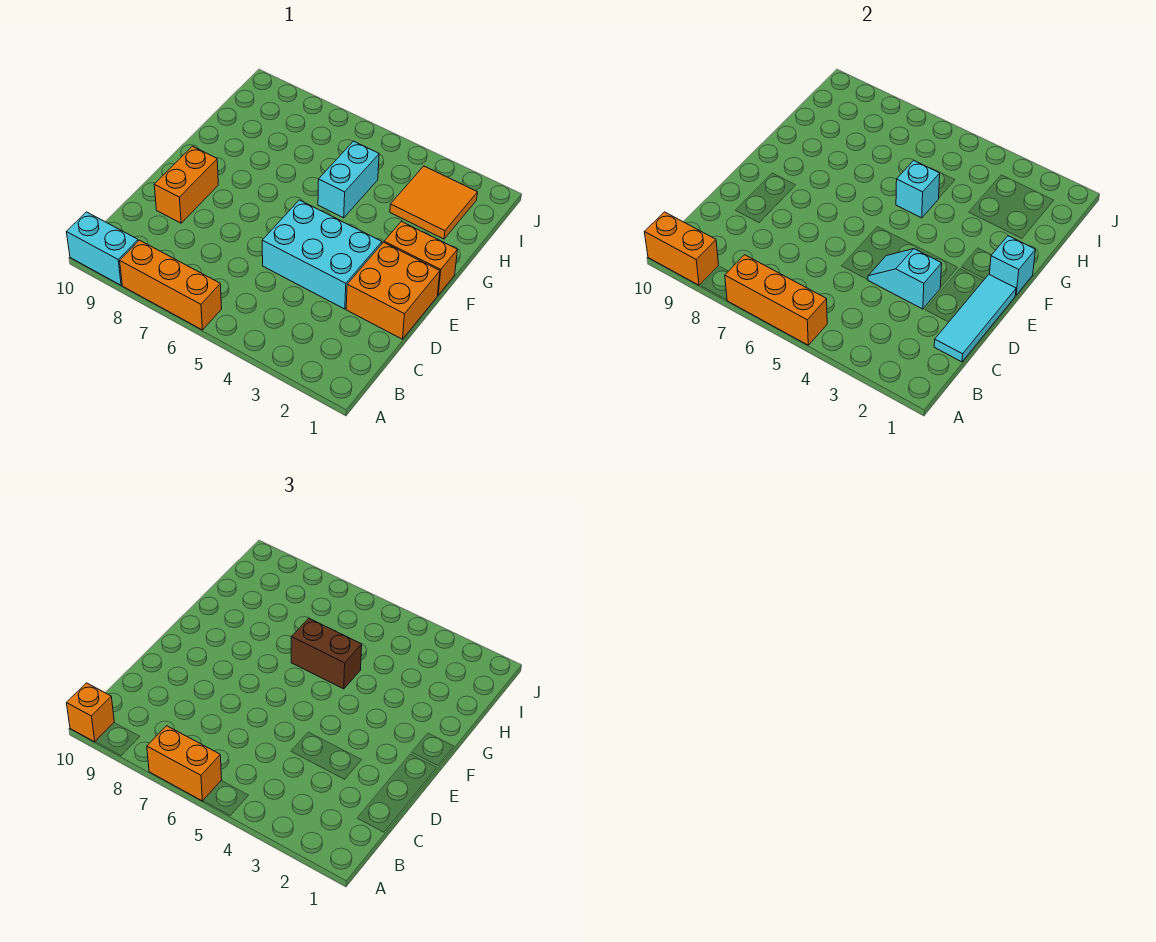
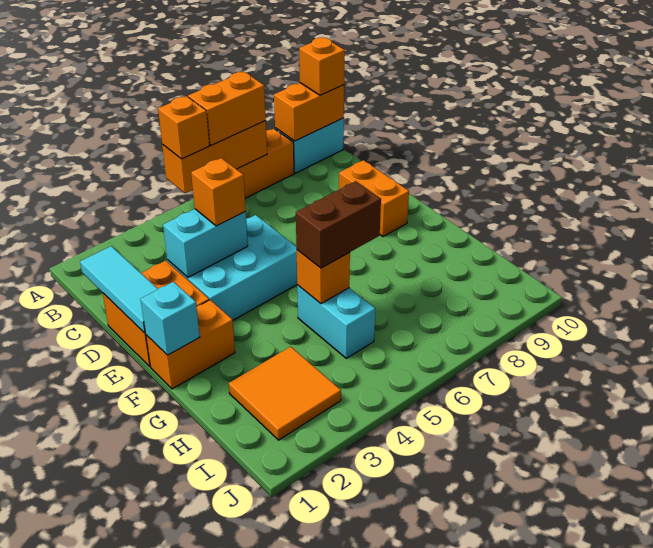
none -> orange brick A5 level 3
cyan slope D3:D4 level 2 top 3 -> cyan brick D3:D4 level 2
none -> orange brick D4 level 3
cyan brick G5 level 2 -> orange brick G5 level 2

